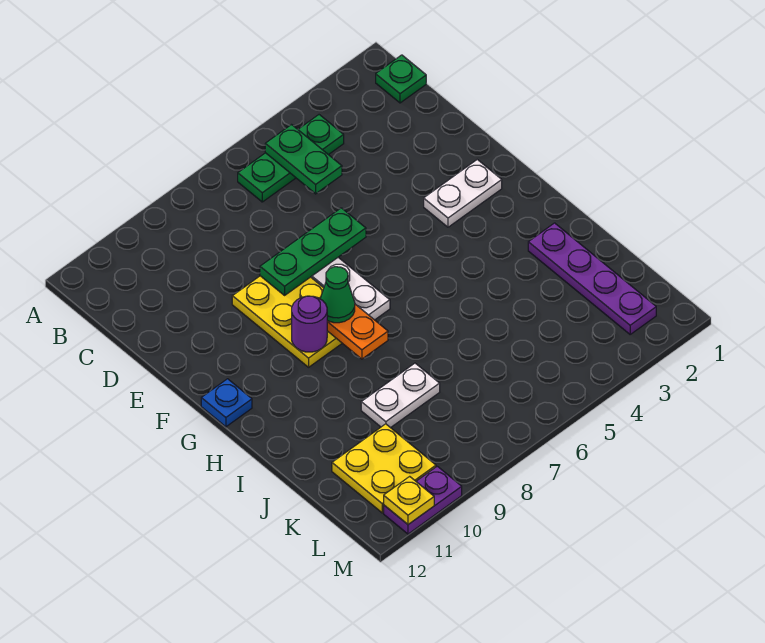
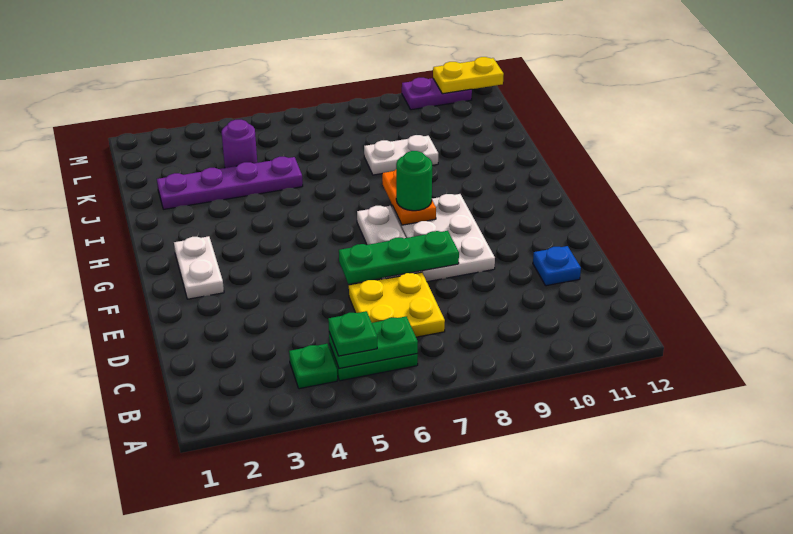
green plate B1 level 1 -> green plate B5 level 3
green plate B5:C5 level 2 -> green plate B5:B6 level 2
yellow plate E8:G9 level 1 -> white plate E8:G9 level 1
white plate F2:F3 level 1 -> white plate F2:G2 level 1
green cone G8 level 3 -> green round brick G8 level 3
purple round brick G9 level 2 -> purple round brick K4 level 1
blue plate G12 level 1 -> blue plate D11 level 1
purple plate I2:L2 level 1 -> purple plate J2:J5 level 1
yellow plate K10:L11 level 1 -> yellow plate C6:D7 level 1
yellow plate M11 level 2 -> yellow plate M11:M12 level 2

